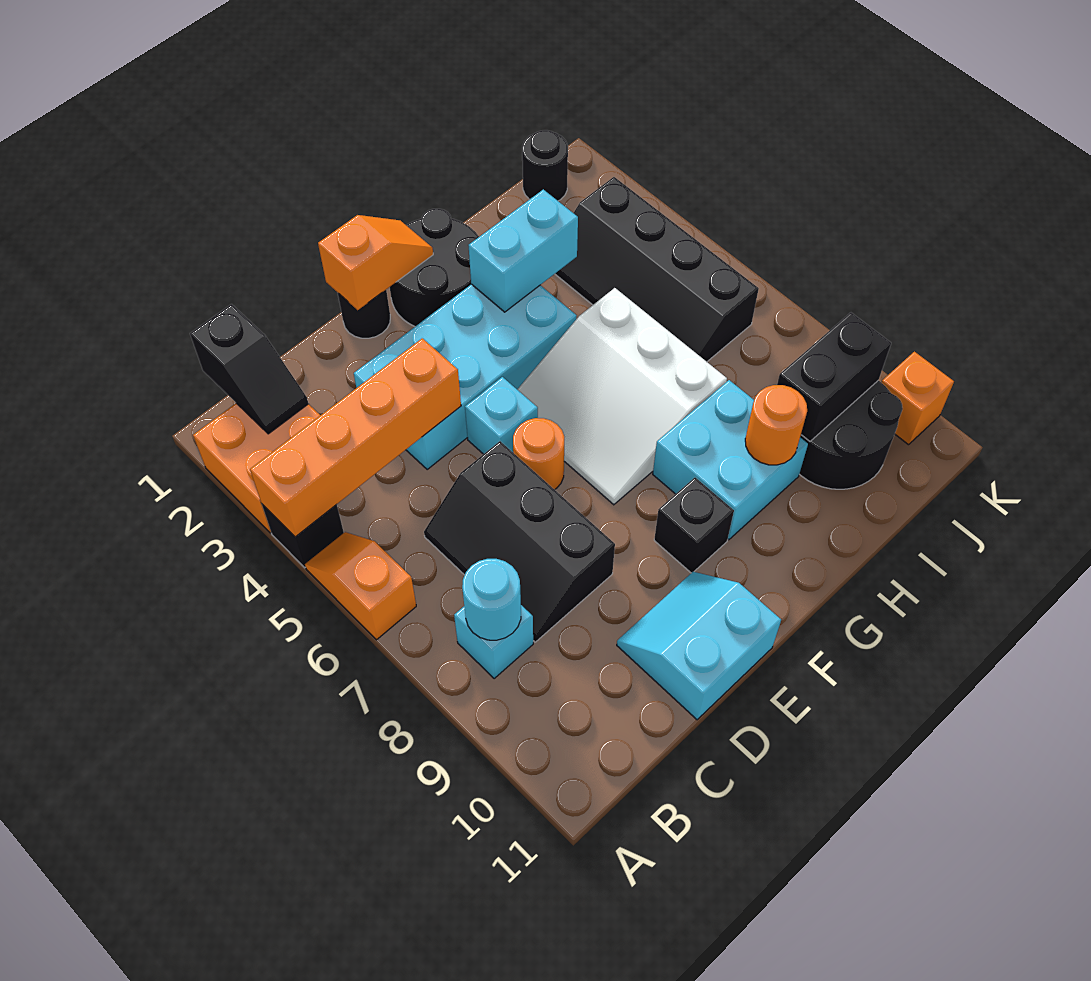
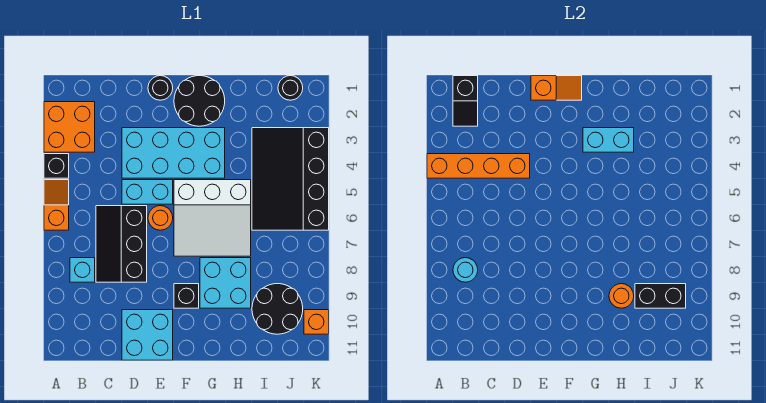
cyan slope D10:E11 level 1 top 11 -> cyan brick D10:E11 level 1
cyan brick E5 level 1 -> cyan brick D5:E5 level 1
white slope F5:H7 level 1 top H -> white slope F5:H7 level 1 top 5
black slope I3:J6 level 1 top J -> black slope I3:K6 level 1 top K

